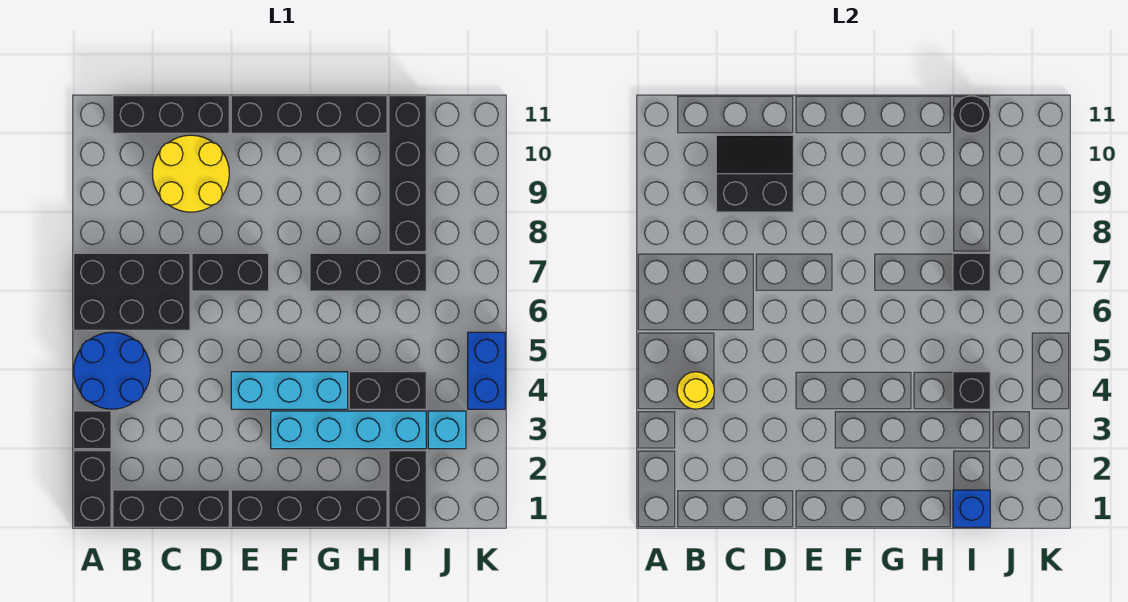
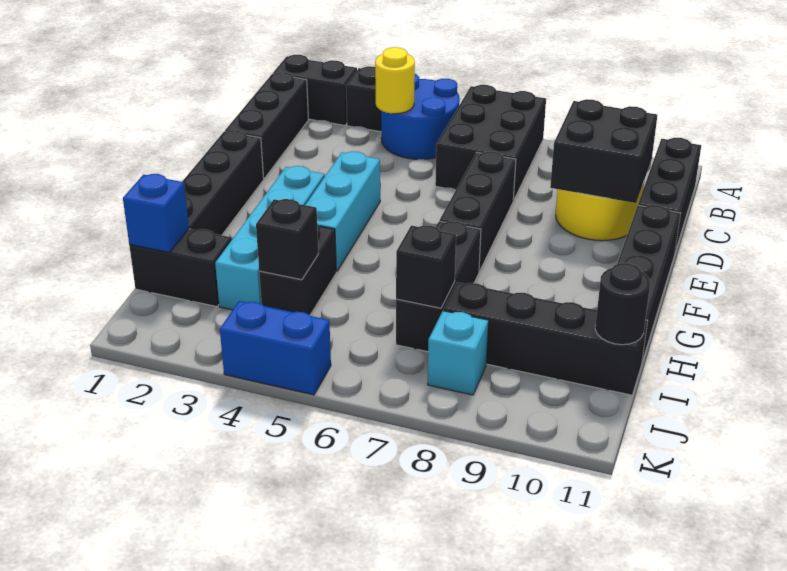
black slope C9:D10 level 2 top 9 -> black brick C9:D10 level 2
black brick D7:E7 level 1 -> black brick D7:F7 level 1
cyan brick J3 level 1 -> cyan brick J8 level 1

